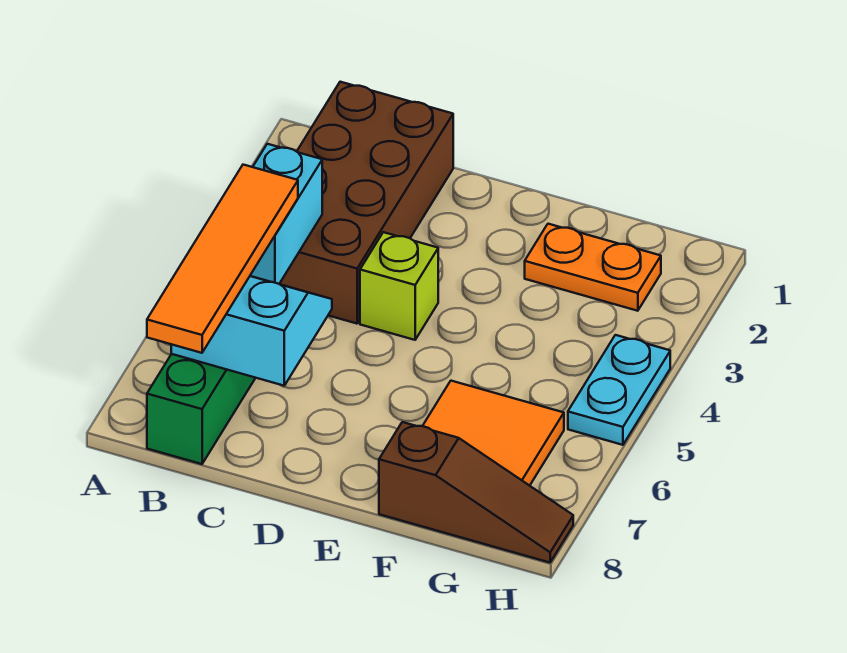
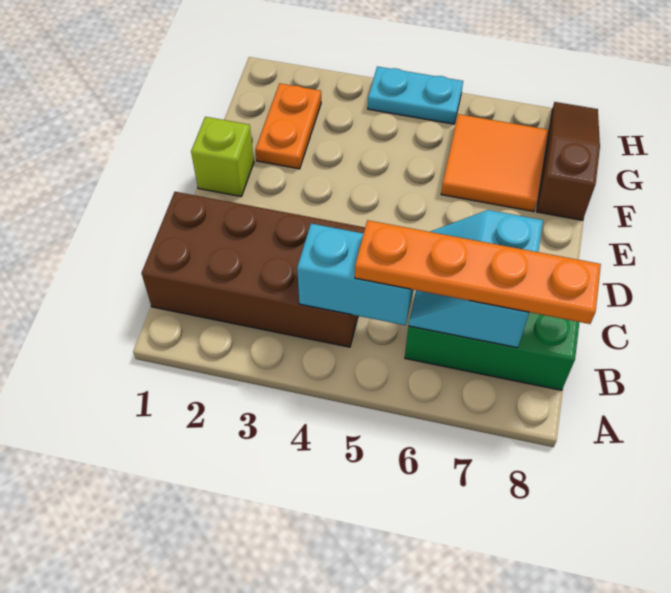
orange tile B5:B8 level 3 -> orange plate B5:B8 level 3
lime brick D4 level 1 -> lime brick E1 level 1

